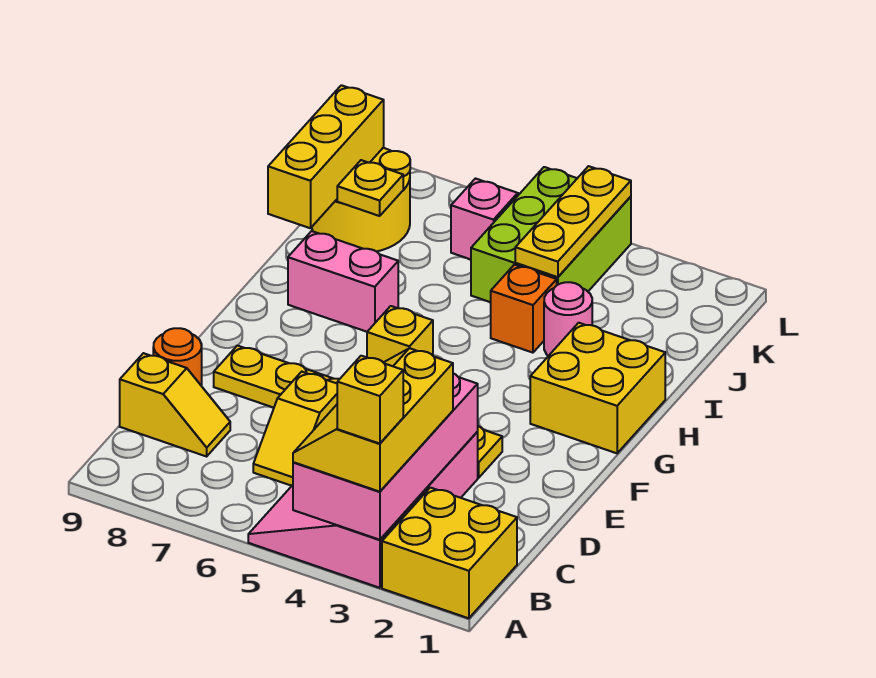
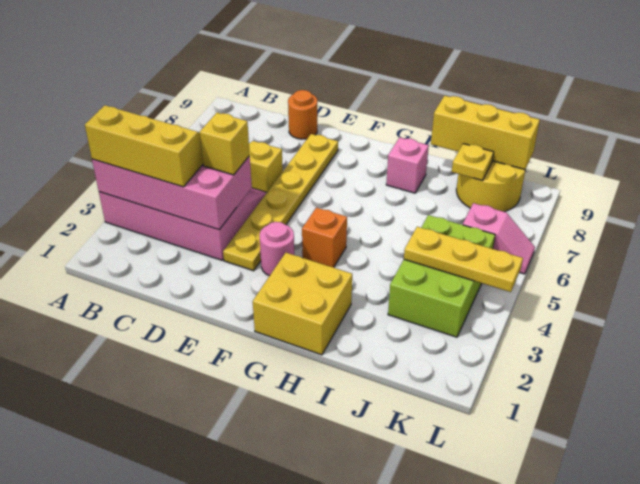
yellow brick A1:B2 level 1 -> none
yellow brick A3 level 4 -> none
yellow slope C8:C9 level 1 top 9 -> none
pink brick H7:H8 level 1 -> pink brick H8 level 1
pink round brick I3 level 1 -> pink round brick F3 level 1
orange brick I4 level 1 -> orange brick G4 level 1
lime brick J4:L5 level 1 -> lime brick J3:K5 level 1

